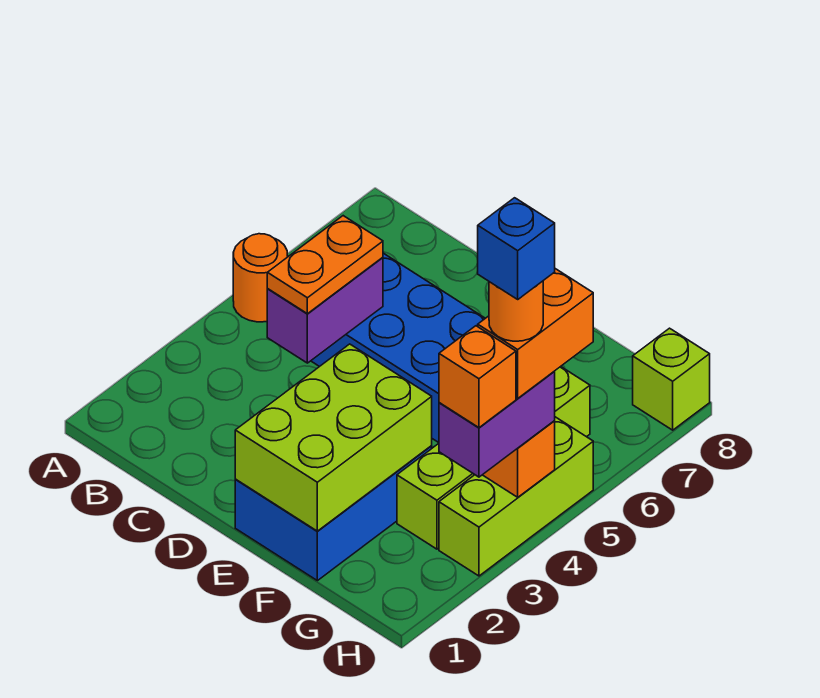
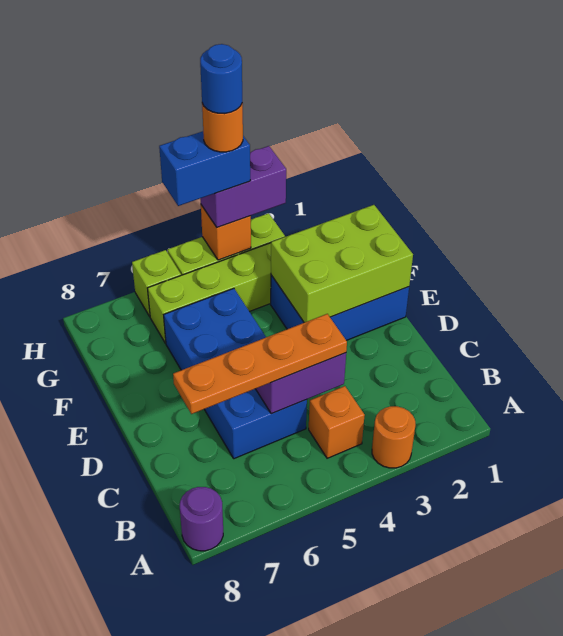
orange round brick A5 level 1 -> orange round brick A3 level 1
none -> purple round brick A8 level 1
orange plate C4:C5 level 3 -> orange plate C4:C7 level 3
orange brick H3 level 4 -> orange brick B4 level 1
orange brick H4:H5 level 4 -> blue brick H4:H5 level 4
blue brick H4 level 6 -> blue round brick H4 level 6
lime brick H8 level 1 -> lime brick H6 level 1

